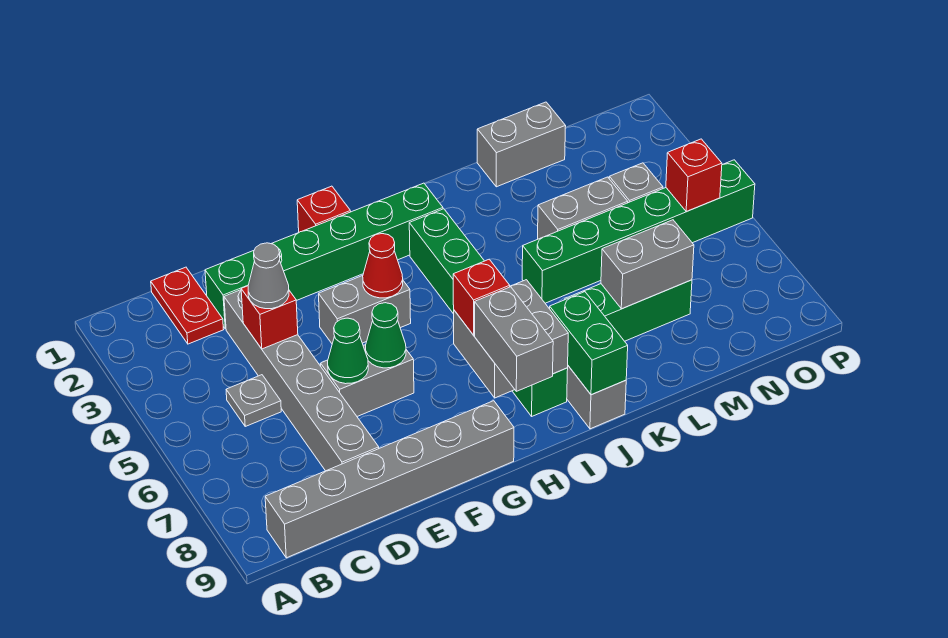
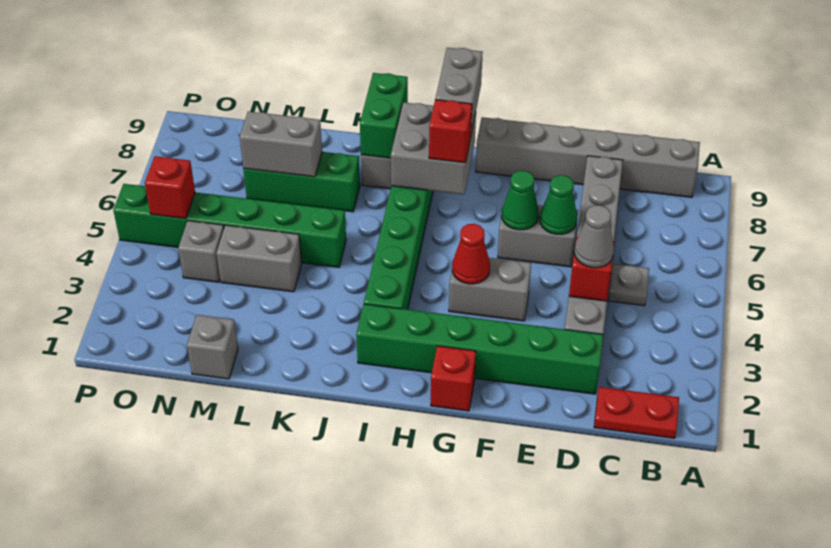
red plate C1:C2 level 1 -> red plate B1:C1 level 1
grey brick L1:M1 level 1 -> grey brick M1 level 1

